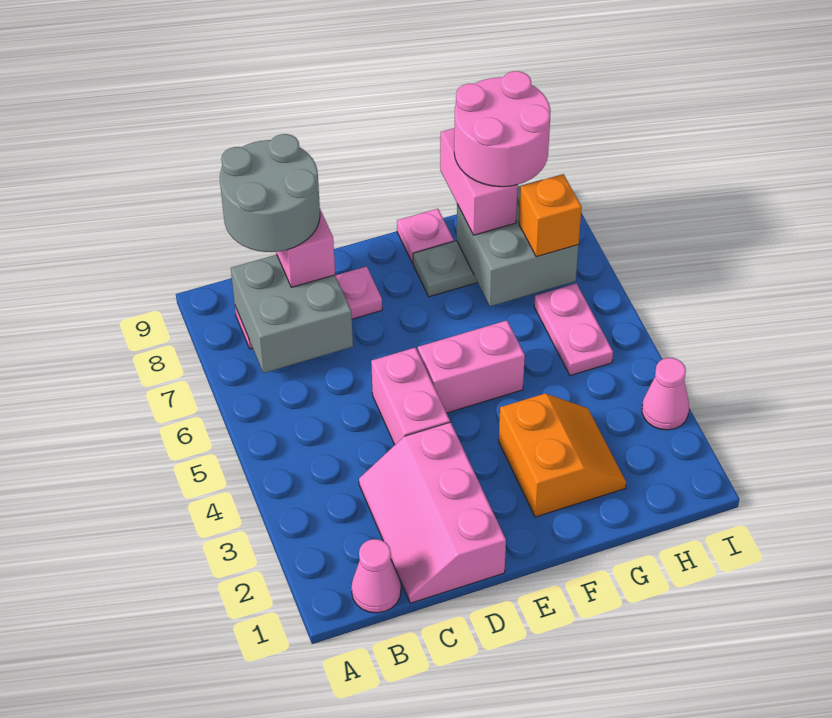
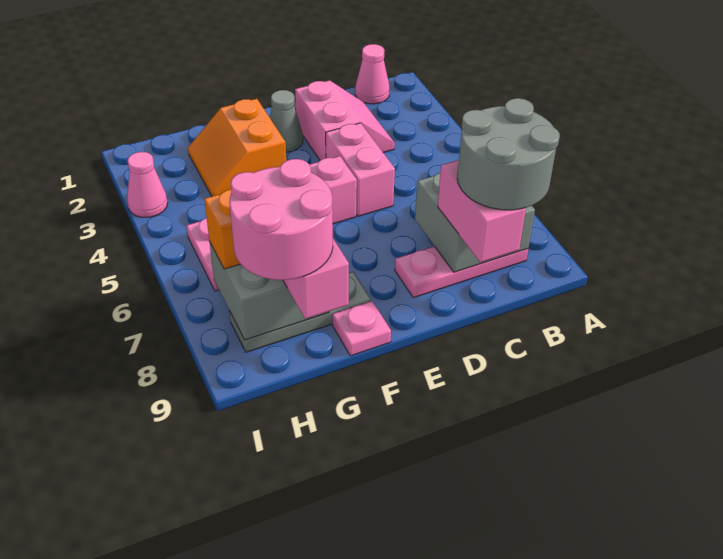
pink slope C1:D3 level 1 top D -> pink slope C2:D3 level 1 top D
none -> grey cone E2 level 1

